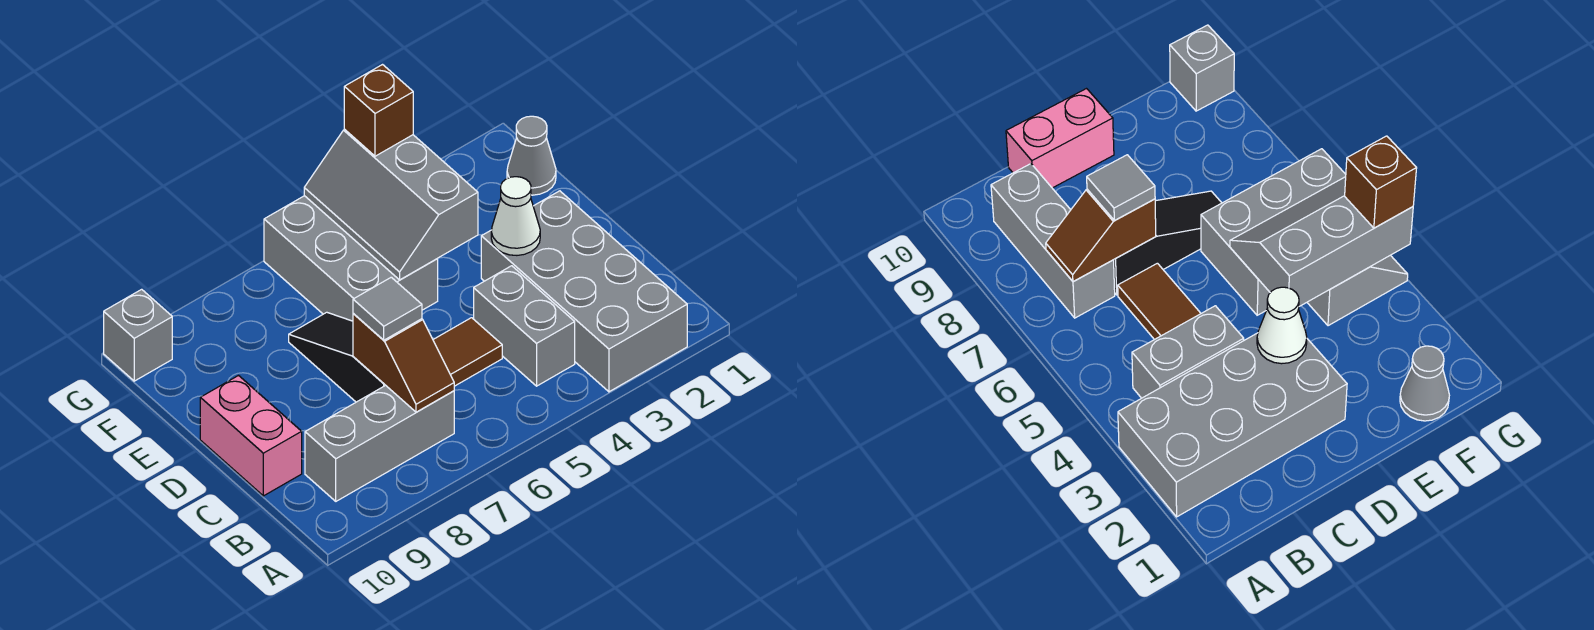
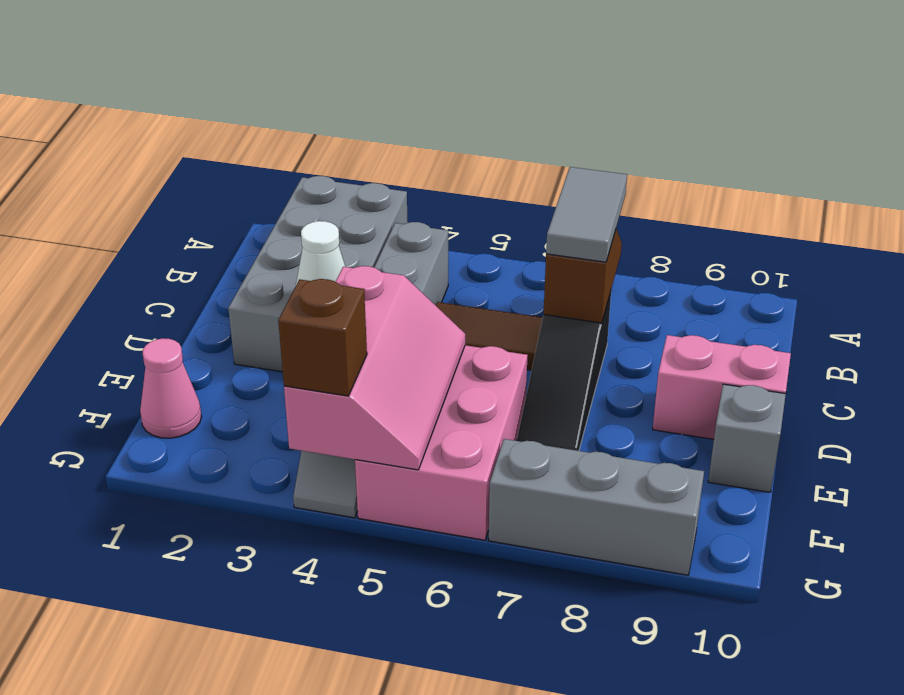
grey brick B7:B9 level 1 -> grey brick G7:G9 level 1
grey tile C7 level 3 -> grey tile B7:C7 level 3
pink brick C10:D10 level 1 -> pink brick D9:D10 level 1
grey slope E4:G5 level 2 top 4 -> pink slope E4:G5 level 2 top 4
grey brick E5:G6 level 1 -> pink brick E5:G6 level 1
grey cone F1 level 1 -> pink cone F1 level 1
grey brick G10 level 1 -> grey brick E10 level 1

